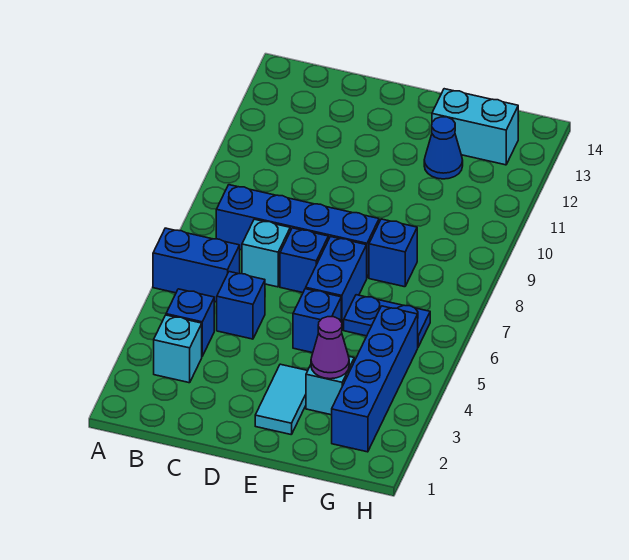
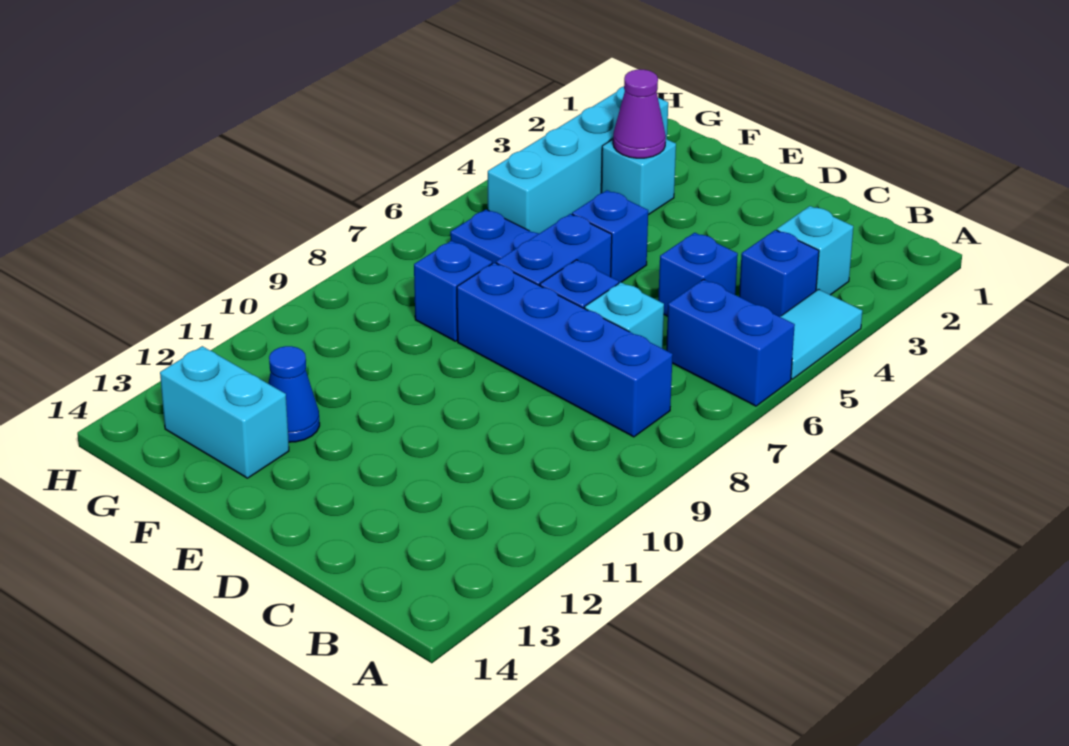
cyan tile E2:E3 level 1 -> cyan tile A4:A5 level 1
blue brick G2:G5 level 1 -> cyan brick G2:G5 level 1

